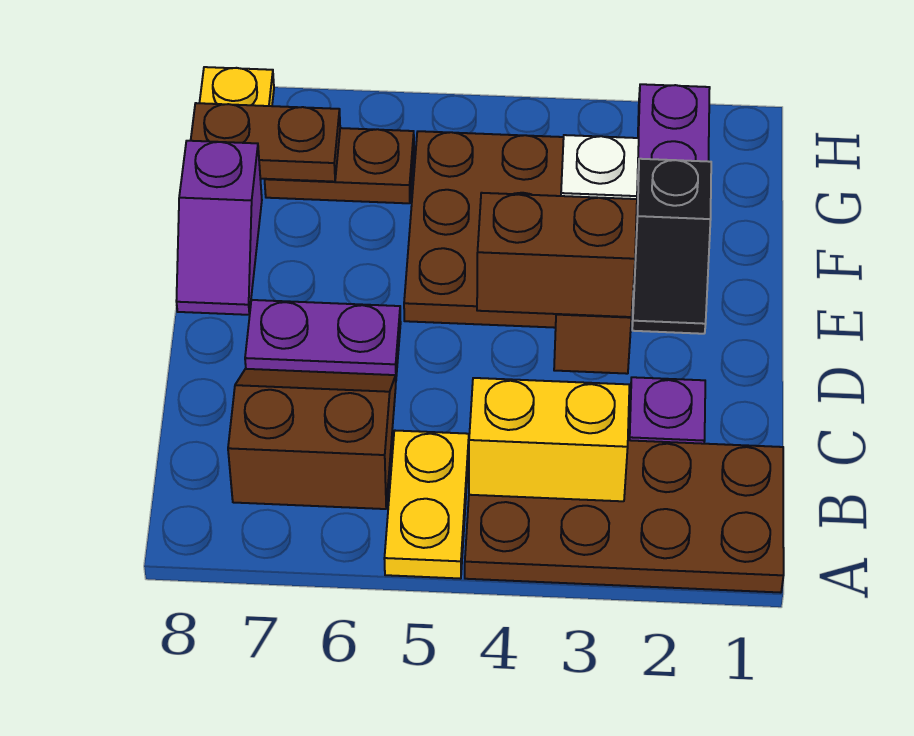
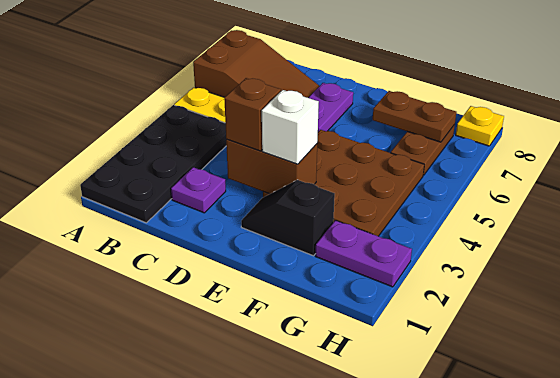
brown plate A1:B4 level 1 -> black plate A1:B4 level 1
yellow brick B3:B4 level 2 -> none
brown slope B6:C7 level 1 top B -> brown slope A6:C7 level 1 top A
brown brick D3:D4 level 3 -> brown brick D3 level 3
purple slope E8:F8 level 1 top F -> none
brown plate G7:G8 level 2 -> brown plate F7:G7 level 2

